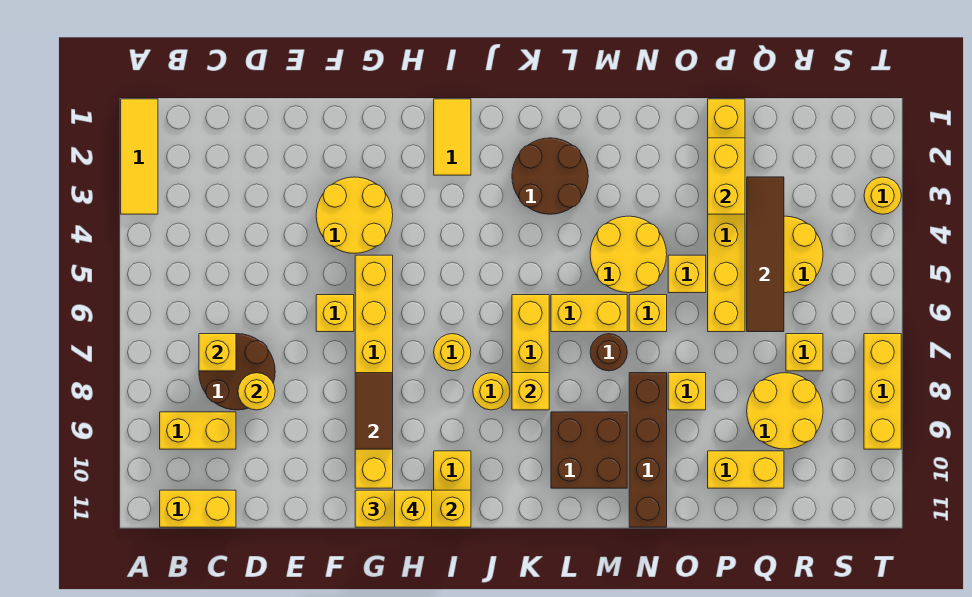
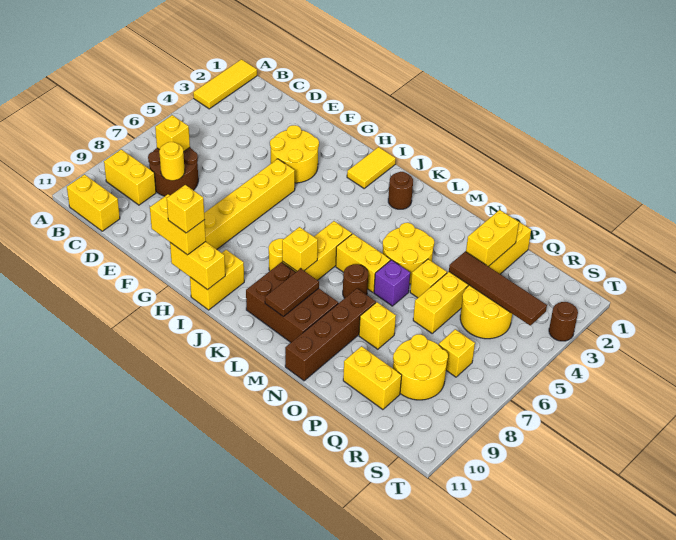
yellow brick F6 level 1 -> none
brown tile G8:G9 level 2 -> brown tile L9:L10 level 2
yellow round brick I7 level 1 -> none
brown round brick K2:L3 level 1 -> brown round brick K2 level 1
brown brick L9:M10 level 1 -> brown brick K9:M10 level 1
yellow brick N6 level 1 -> purple brick N6 level 1
brown tile Q3:Q6 level 2 -> brown tile P4:S4 level 2
yellow round brick T3 level 1 -> brown round brick T3 level 1
yellow brick T7:T9 level 1 -> none

